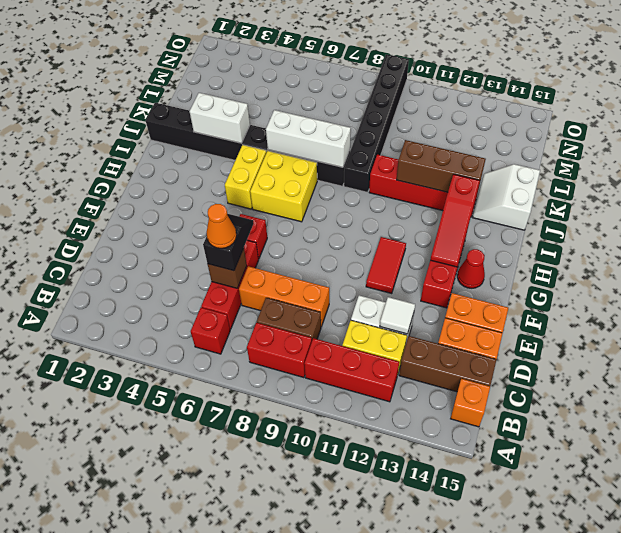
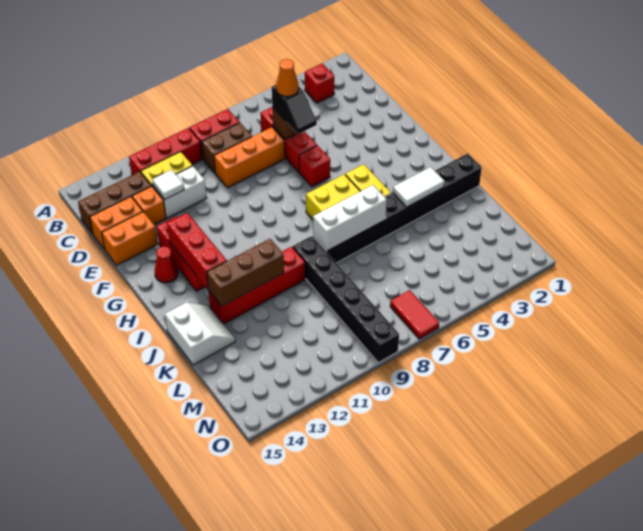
red brick B6 level 1 -> red brick B3 level 1
orange brick B15 level 1 -> orange brick D13 level 1
red tile F11:G11 level 1 -> red tile N7:O7 level 1
red slope G13:I13 level 2 top I -> red brick G13:I13 level 2
white brick J3:J4 level 2 -> white tile J3:J4 level 2

